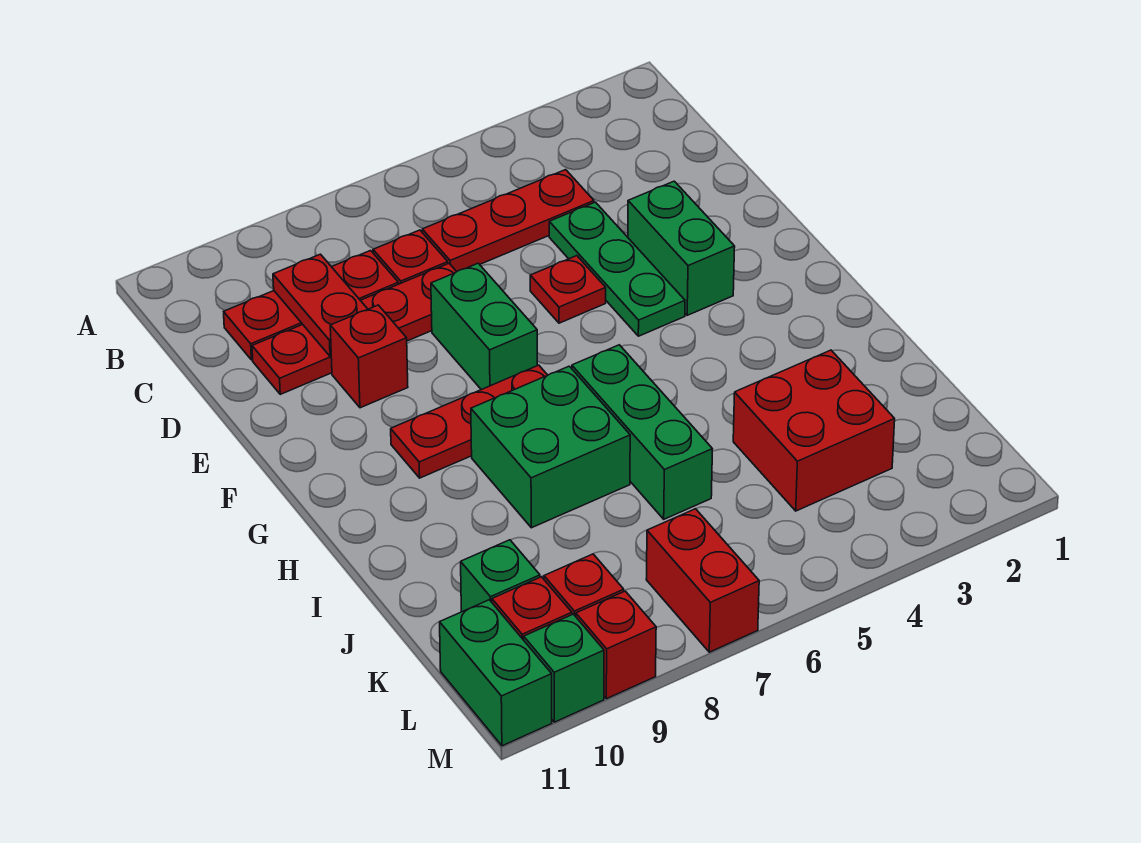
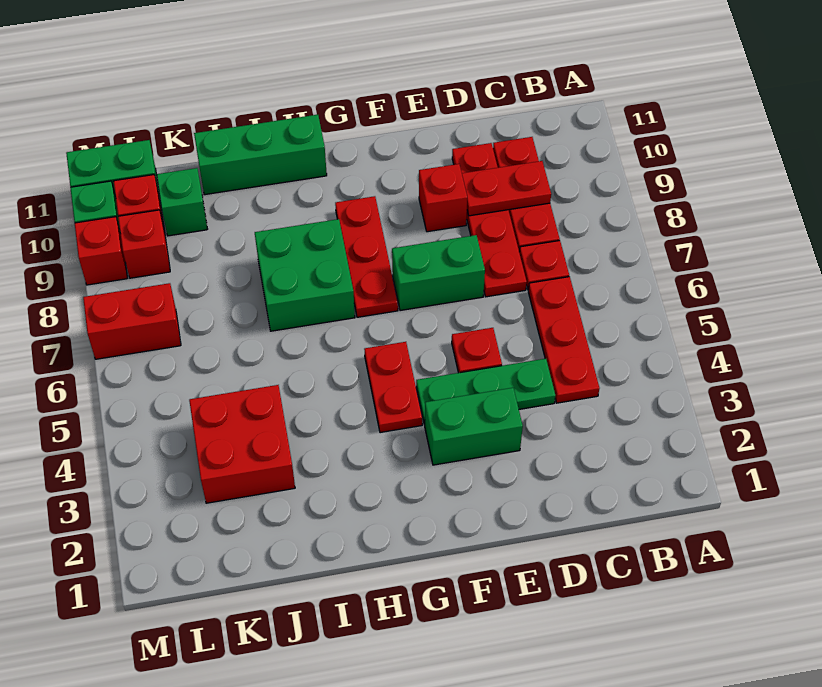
none -> red plate G4:G5 level 1
green brick H6:J6 level 1 -> green brick H11:J11 level 1

